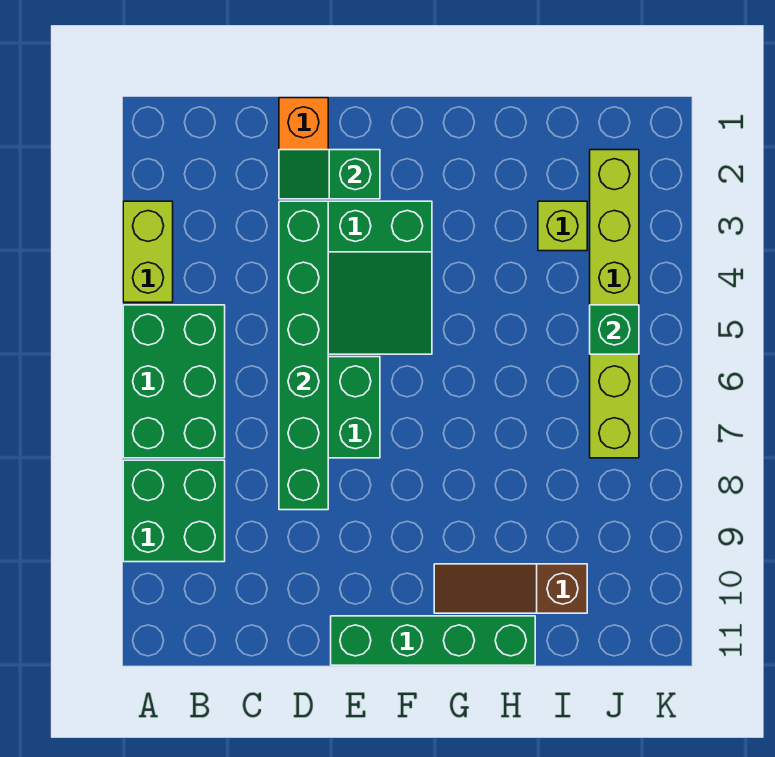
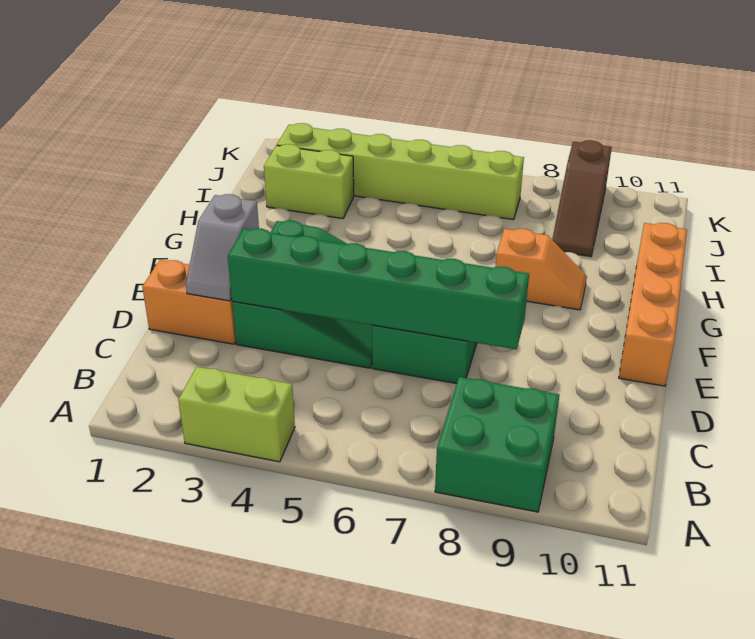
green brick A5:B7 level 1 -> none
green slope D2:E2 level 2 top E -> grey slope D2:E2 level 2 top E
green brick E11:H11 level 1 -> orange brick E11:H11 level 1
none -> orange slope G8:G9 level 1 top 8
brown slope G10:I10 level 1 top I -> brown slope I9:K9 level 1 top K
lime brick I3 level 1 -> lime brick I2:I3 level 1
green brick J5 level 2 -> none

